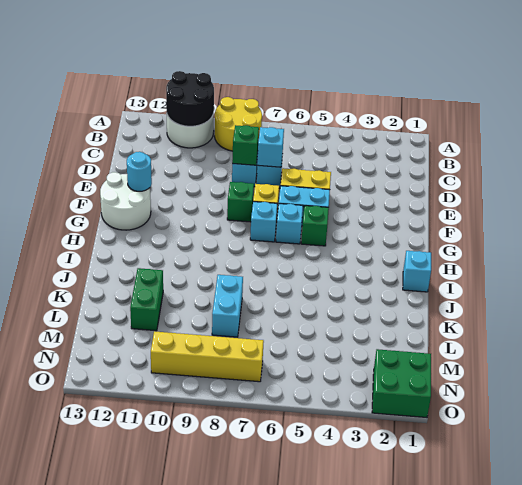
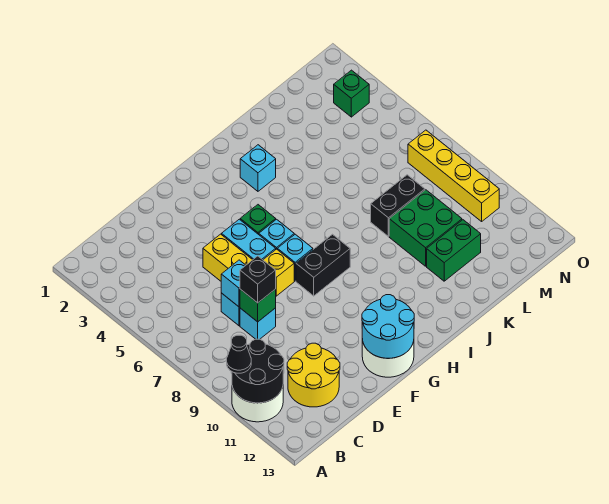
yellow round brick A8:B9 level 1 -> yellow round brick C11:D12 level 1
none -> black cone A10 level 3
none -> black brick D8 level 3
green brick F8 level 1 -> green brick N3 level 1
cyan round brick F12 level 2 -> cyan round brick F12:G13 level 2
none -> black brick G8:H8 level 1
cyan brick I1 level 1 -> cyan brick I3 level 1
cyan brick K8:L8 level 1 -> black brick K8:L8 level 1
green brick N1:O2 level 1 -> green brick K9:L10 level 1

